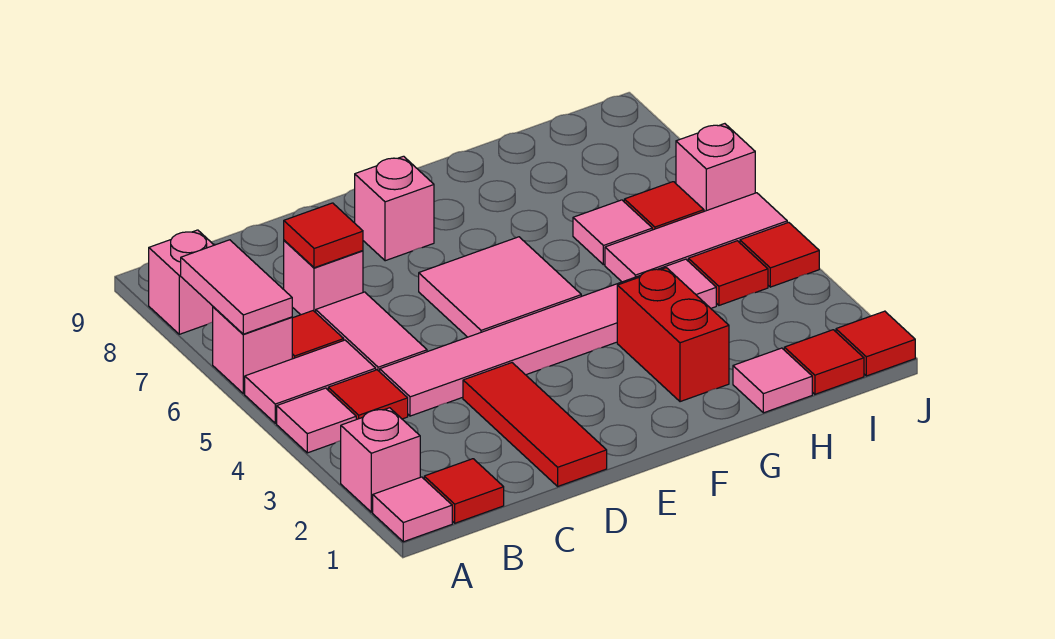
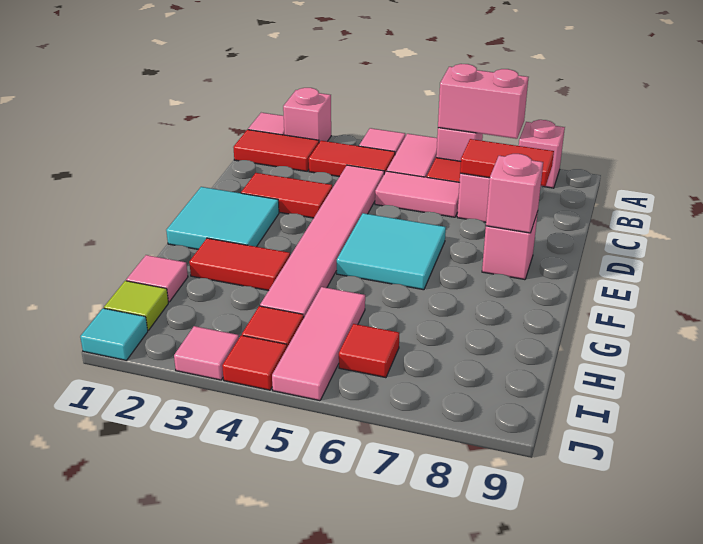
pink tile A6:A7 level 2 -> pink brick A6:A7 level 2
red tile B1 level 1 -> red tile B1:B2 level 1
red tile B4 level 1 -> red tile B3:B4 level 1
red tile C7 level 2 -> red tile C7:C8 level 2
red tile D1:D3 level 1 -> red tile D2:D3 level 1
none -> cyan tile E1:F2 level 1
pink tile E5:F6 level 1 -> cyan tile E5:F6 level 1
red brick G2:G3 level 1 -> red tile G2:G3 level 1
pink tile H6 level 1 -> pink tile J3 level 1
red tile I1 level 1 -> lime tile I1 level 1
red tile J1 level 1 -> cyan tile J1 level 1
pink brick J6 level 1 -> pink brick E8 level 2

